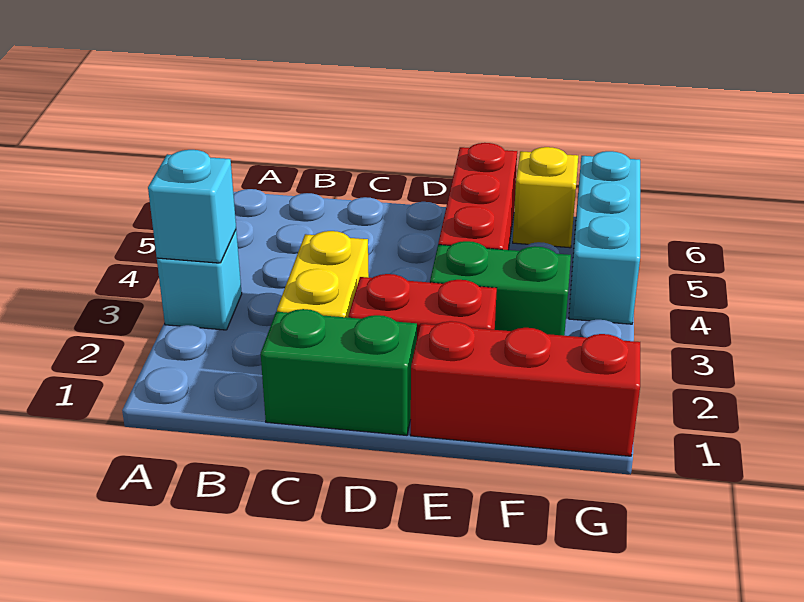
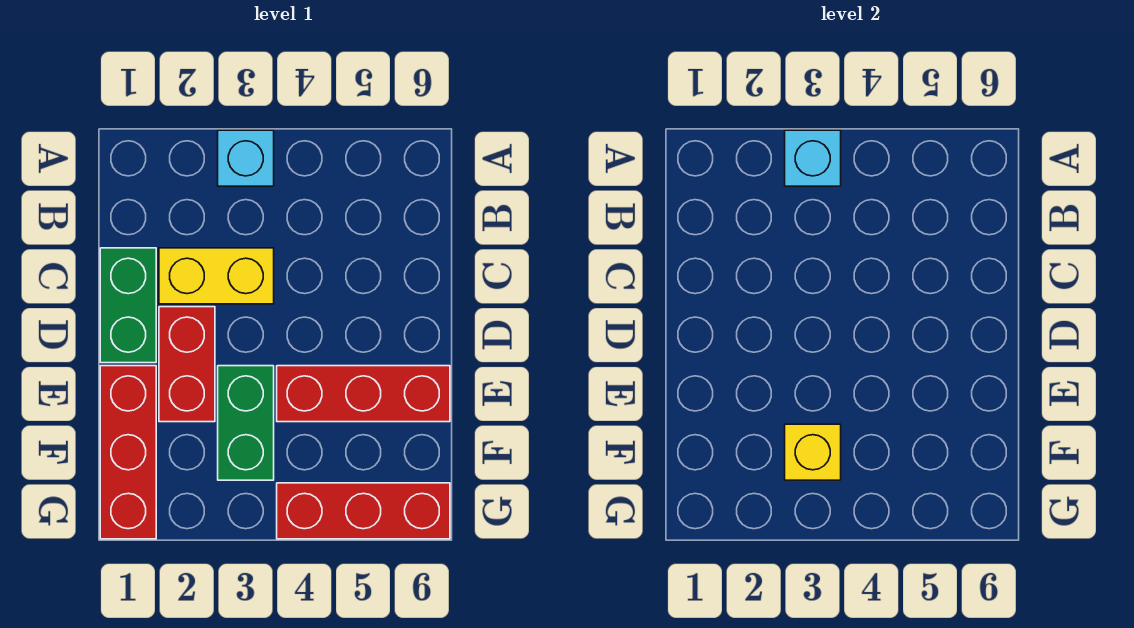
yellow brick F6 level 1 -> yellow brick F3 level 2
cyan brick G4:G6 level 1 -> red brick G4:G6 level 1

